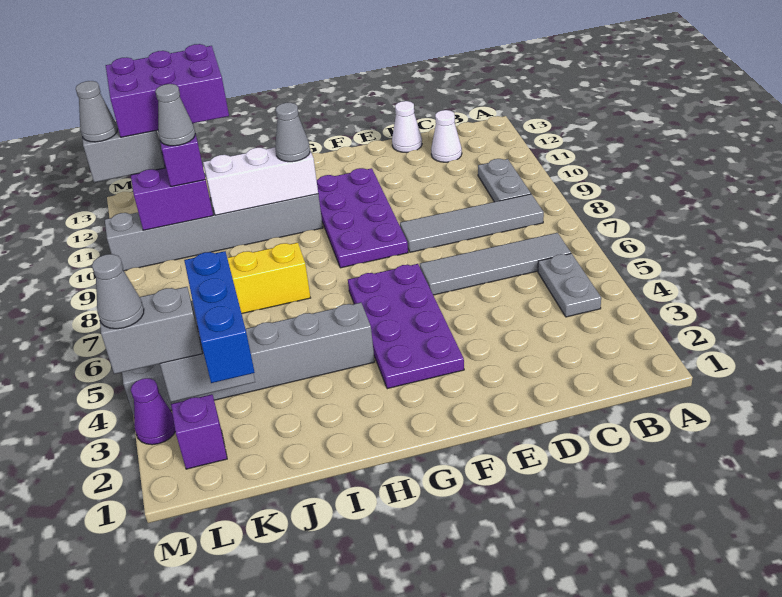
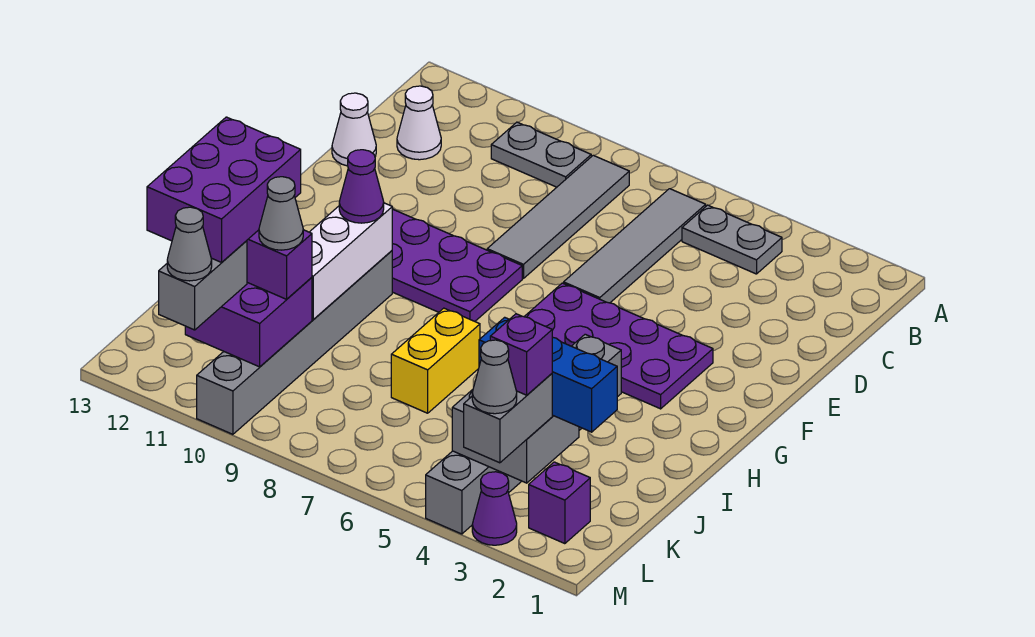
grey cone H10 level 3 -> purple cone H10 level 3
none -> purple brick L3 level 4

